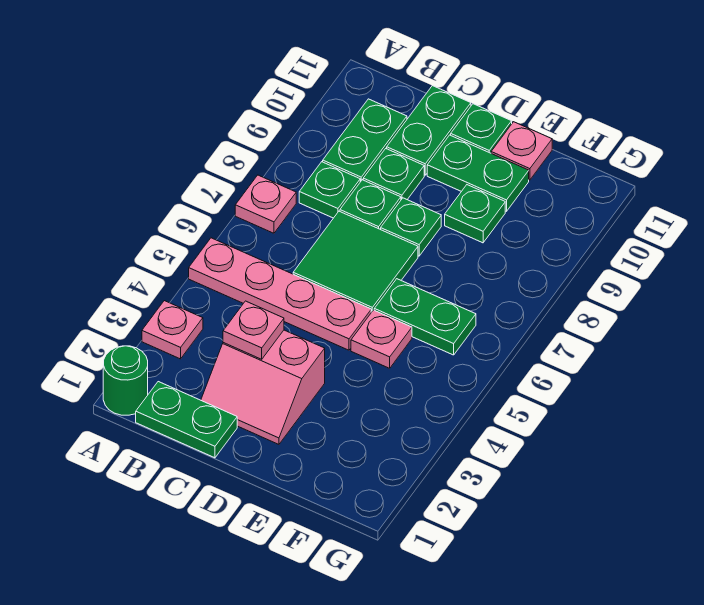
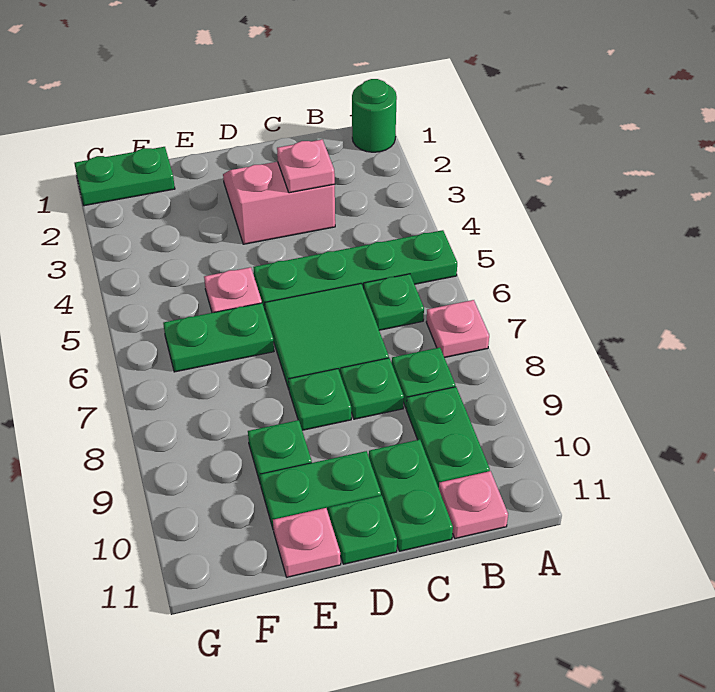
pink plate A3 level 1 -> pink plate B11 level 1
pink plate A5:D5 level 1 -> green plate A5:D5 level 1
green plate B1:C1 level 1 -> green plate F1:G1 level 1
green plate C9 level 1 -> green plate B6 level 1

